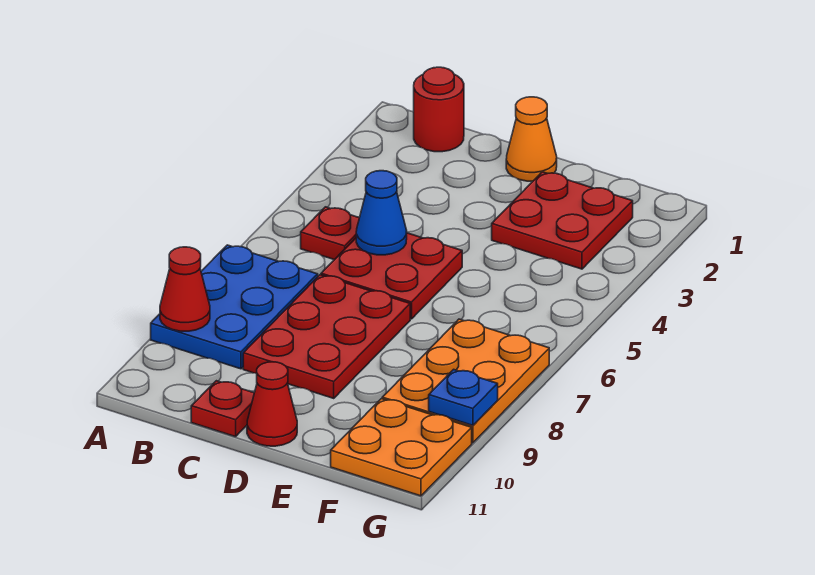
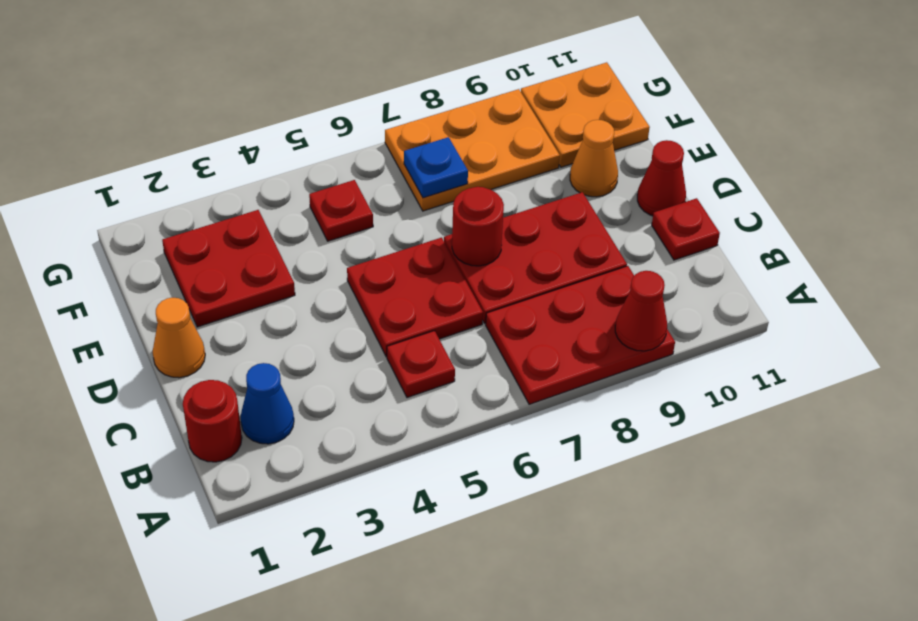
blue plate A7:B9 level 1 -> red plate A7:B9 level 1
blue cone C5 level 2 -> blue cone B2 level 1
none -> red round brick D7 level 2
none -> orange cone E10 level 1
none -> red plate F5 level 1
blue plate G9 level 2 -> blue plate F7 level 2

